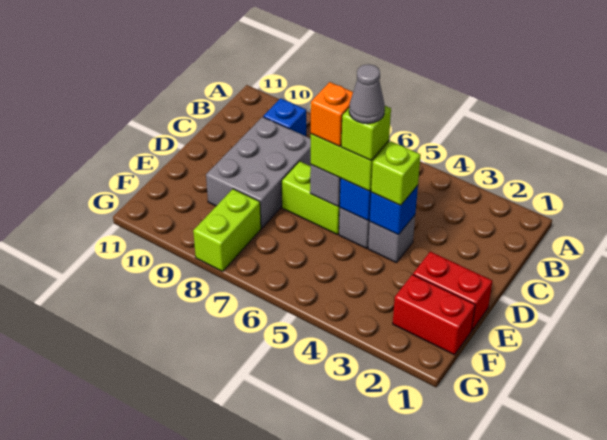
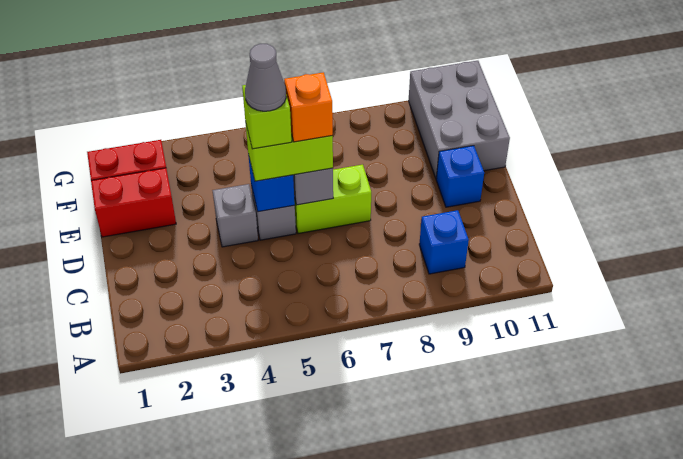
grey brick C8:E9 level 1 -> grey brick E10:G11 level 1
blue brick D4 level 2 -> blue brick D10 level 1
lime brick D4 level 3 -> none
lime brick F8:G8 level 1 -> none

